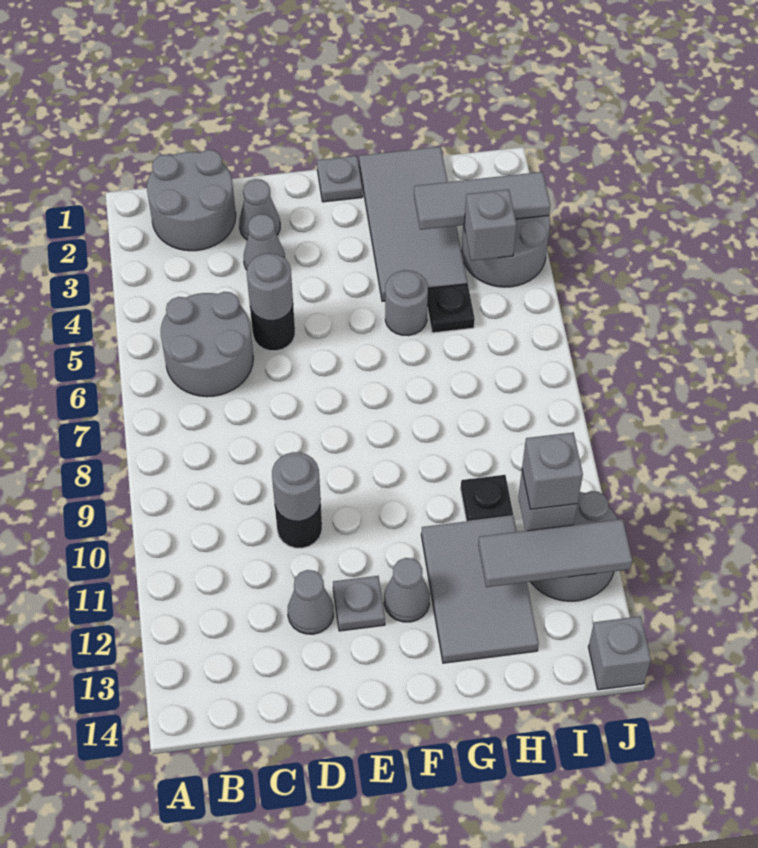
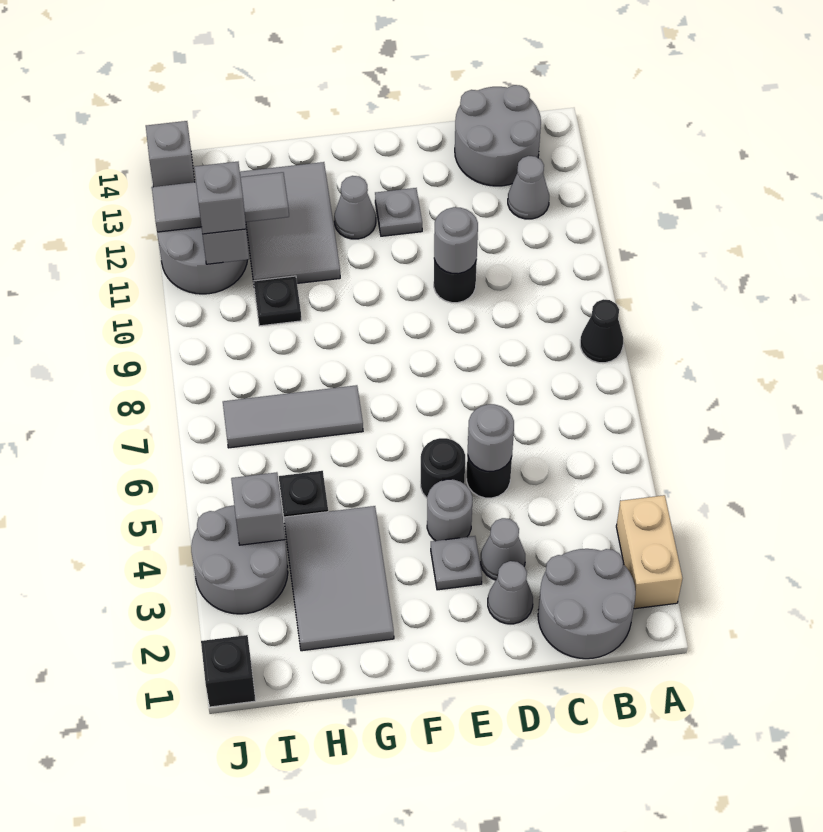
none -> tan brick A2:A3 level 1
none -> black cone A8 level 1
grey round brick B5:C6 level 1 -> grey round brick B13:C14 level 1
grey cone D12 level 1 -> grey cone B12 level 1
none -> black round brick E5 level 1
grey plate F1 level 1 -> grey plate E3 level 1
grey tile G1:H4 level 1 -> grey tile G2:H4 level 1
grey round brick G5 level 1 -> grey round brick E4 level 1
grey tile H3:J3 level 2 -> grey tile G7:I7 level 1
none -> black brick J1 level 1

